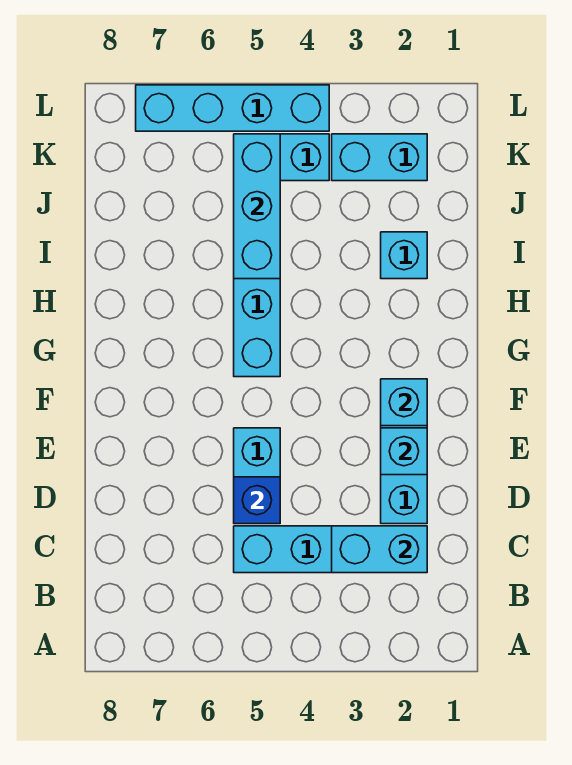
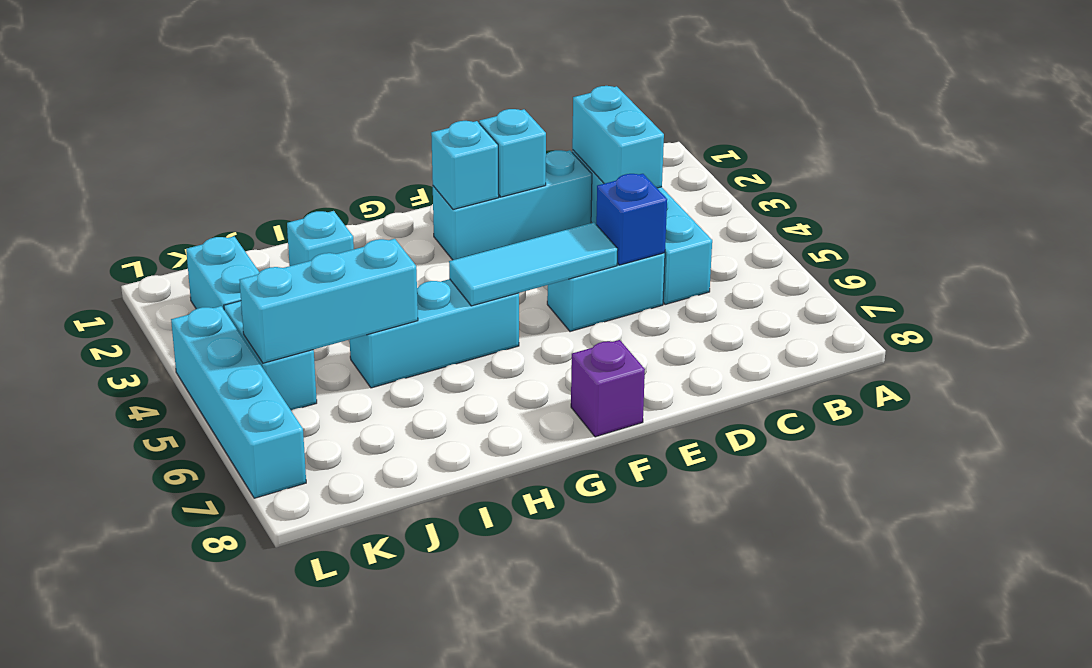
none -> cyan tile E5:G5 level 2
none -> purple brick F8 level 1

